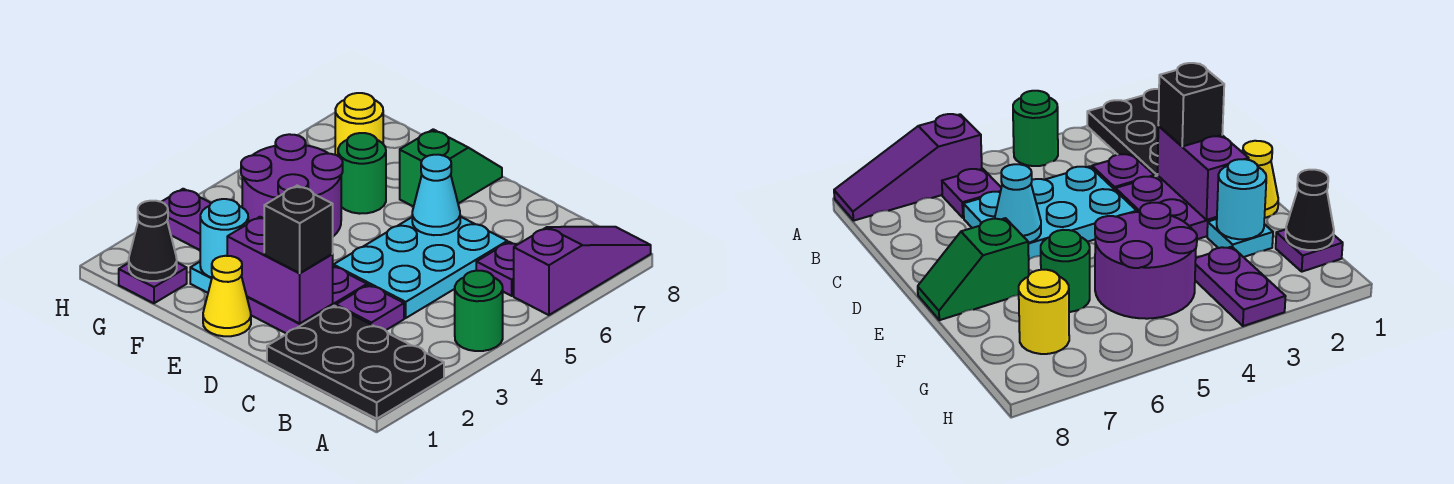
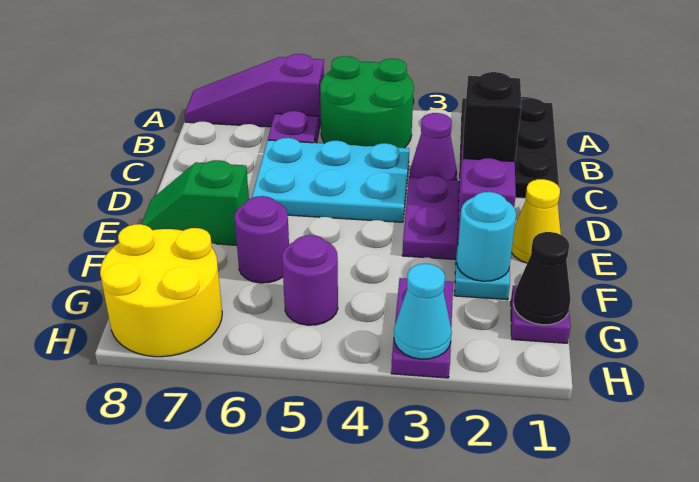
green round brick A4 level 1 -> green round brick A4:B5 level 1
purple plate C3 level 1 -> purple cone C3 level 1
cyan cone D6 level 2 -> cyan cone H3 level 2
purple round brick F4:G5 level 1 -> purple round brick G5 level 1
green round brick F6 level 1 -> purple round brick F6 level 1
yellow round brick G7 level 1 -> yellow round brick G7:H8 level 1

